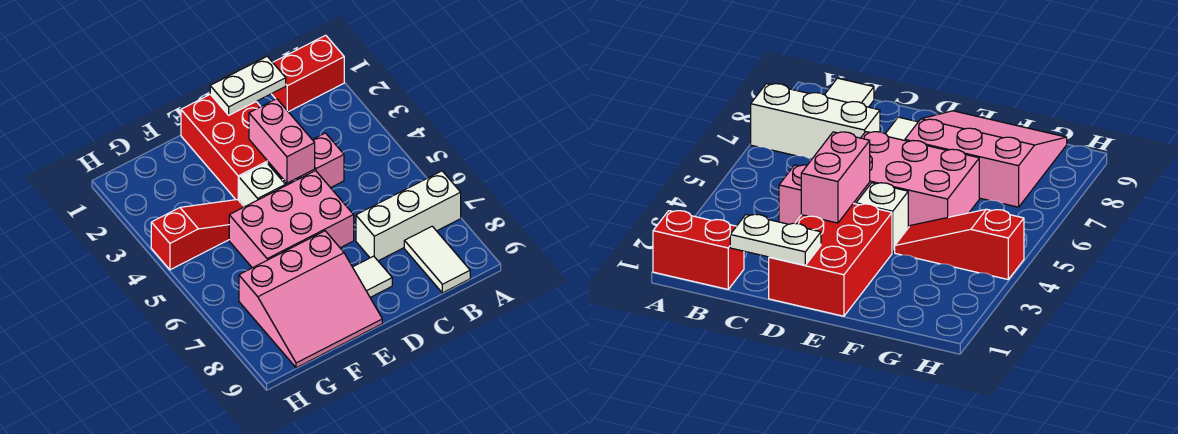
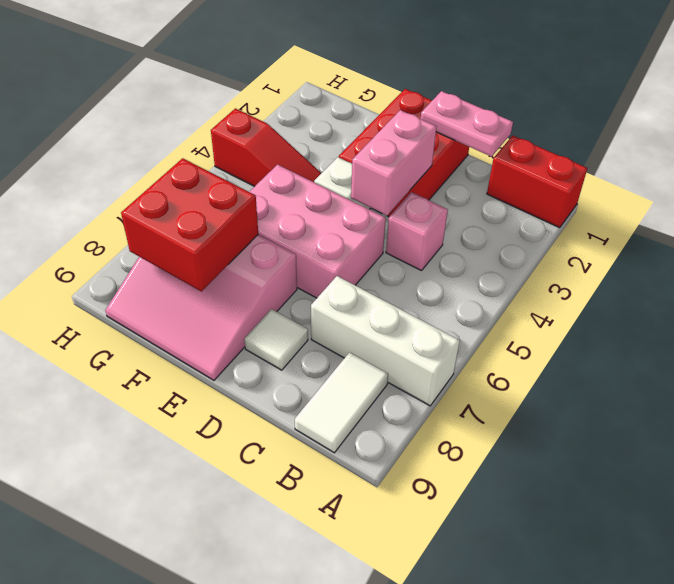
white plate C1:D1 level 2 -> pink plate C1:D1 level 2
none -> red brick F7:G8 level 2

